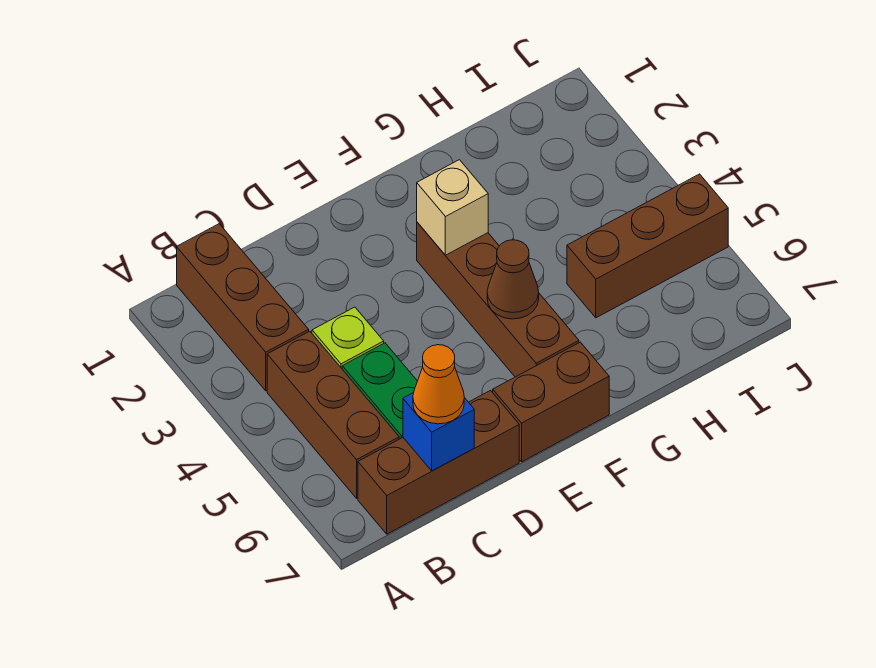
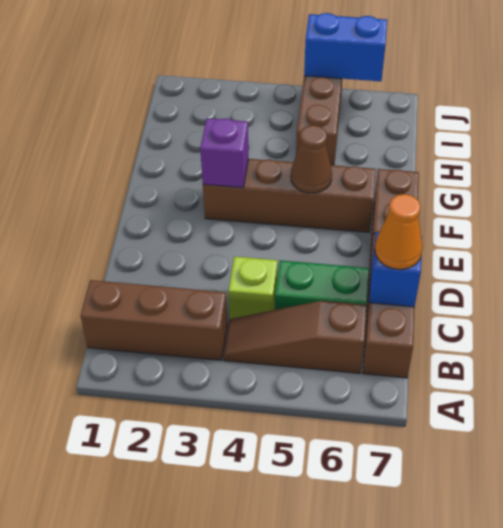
brown brick B4:B6 level 1 -> brown slope B4:B6 level 1 top 6
tan brick F3 level 2 -> purple brick F3 level 2
none -> blue brick J5:J6 level 2

